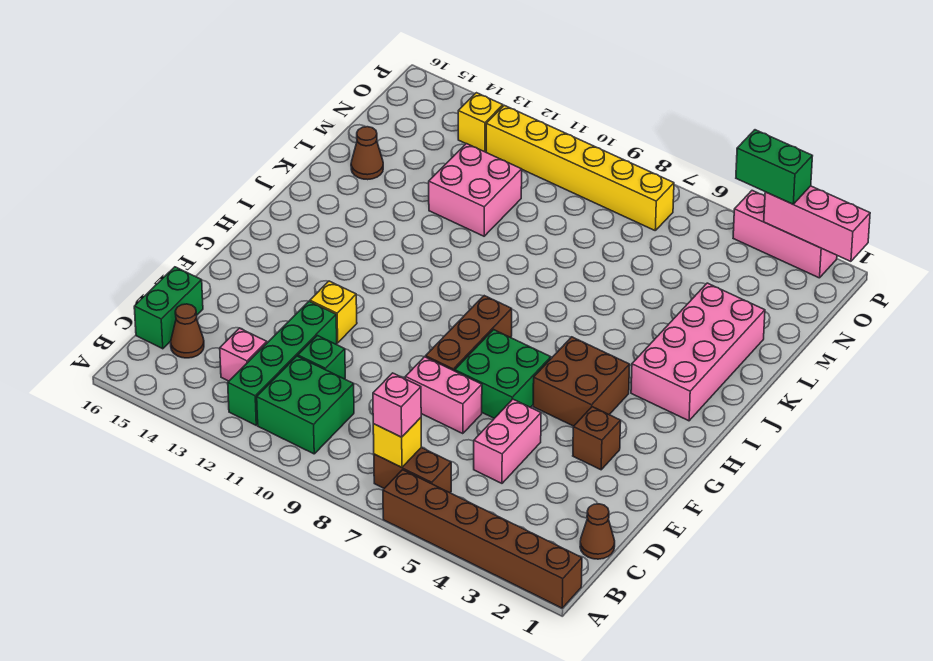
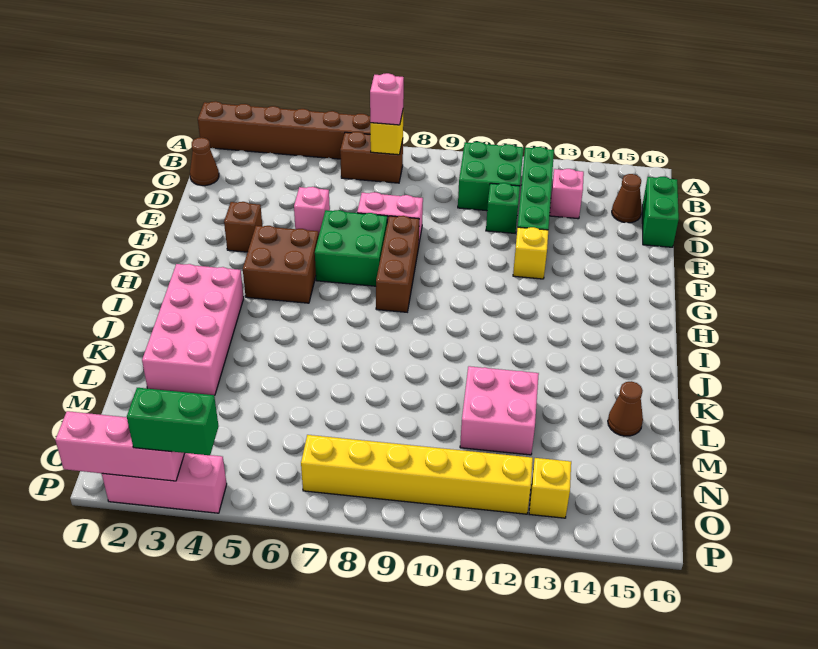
pink brick D5:E5 level 1 -> pink brick E5 level 1

